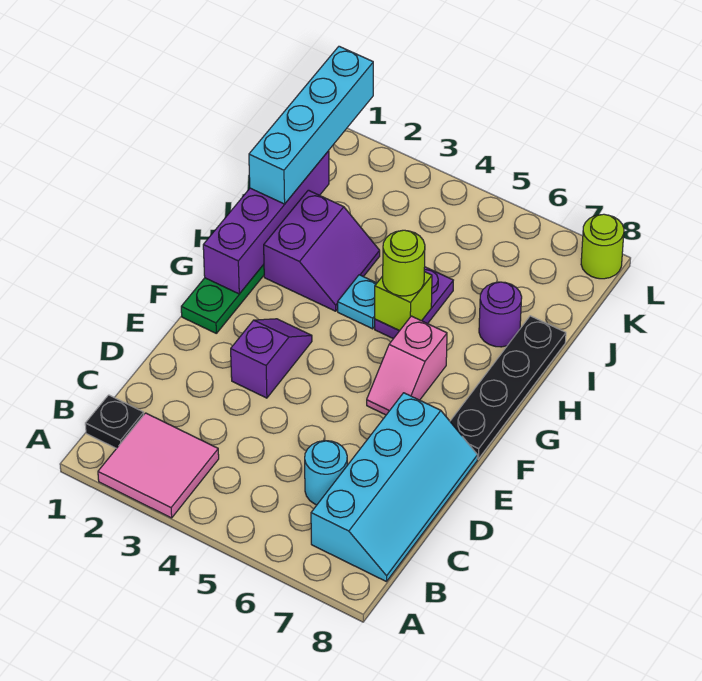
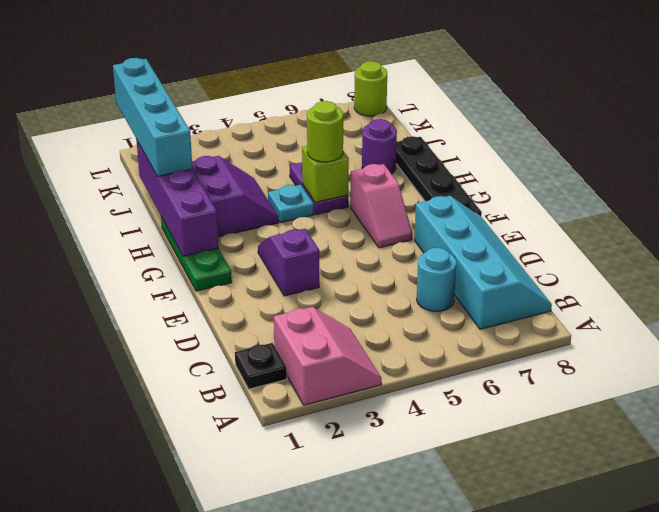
pink tile A2:B3 level 1 -> pink slope A2:B3 level 1 top 2

